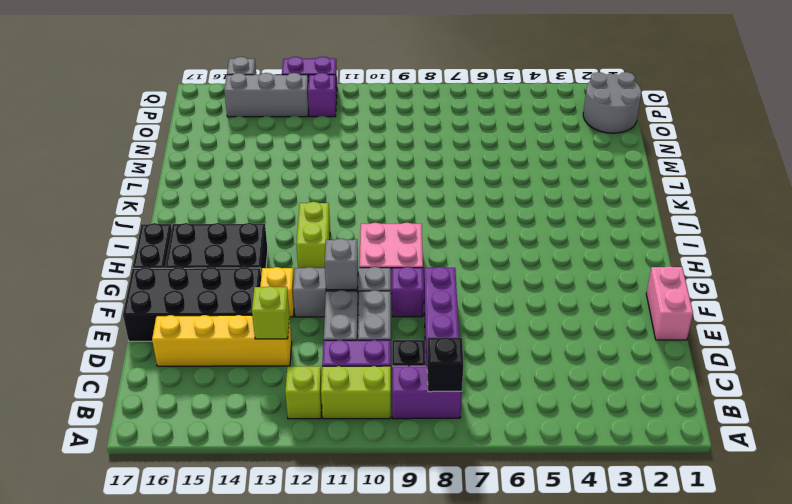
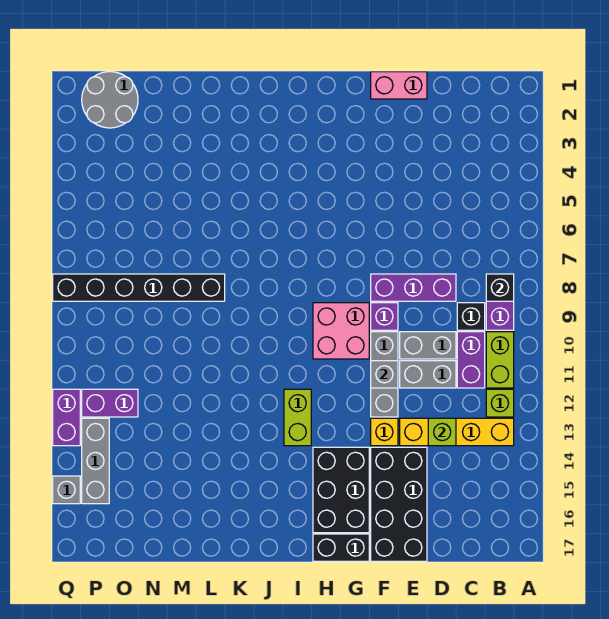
yellow brick D13:D16 level 1 -> yellow brick B13:E13 level 1
lime brick H12:I12 level 1 -> lime brick I12:I13 level 1
none -> black brick L8:Q8 level 1
purple brick P12 level 1 -> purple brick O12:P12 level 1

